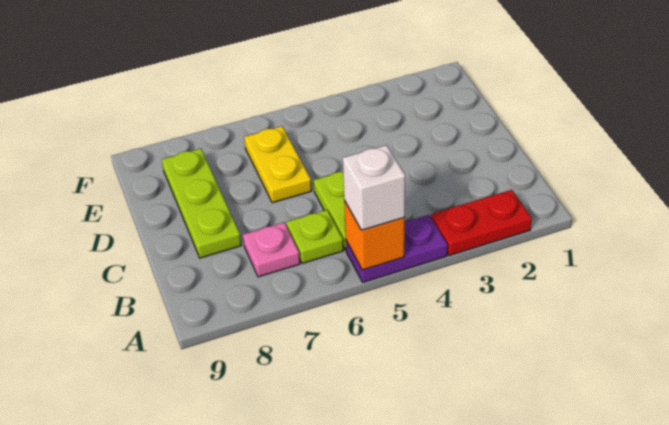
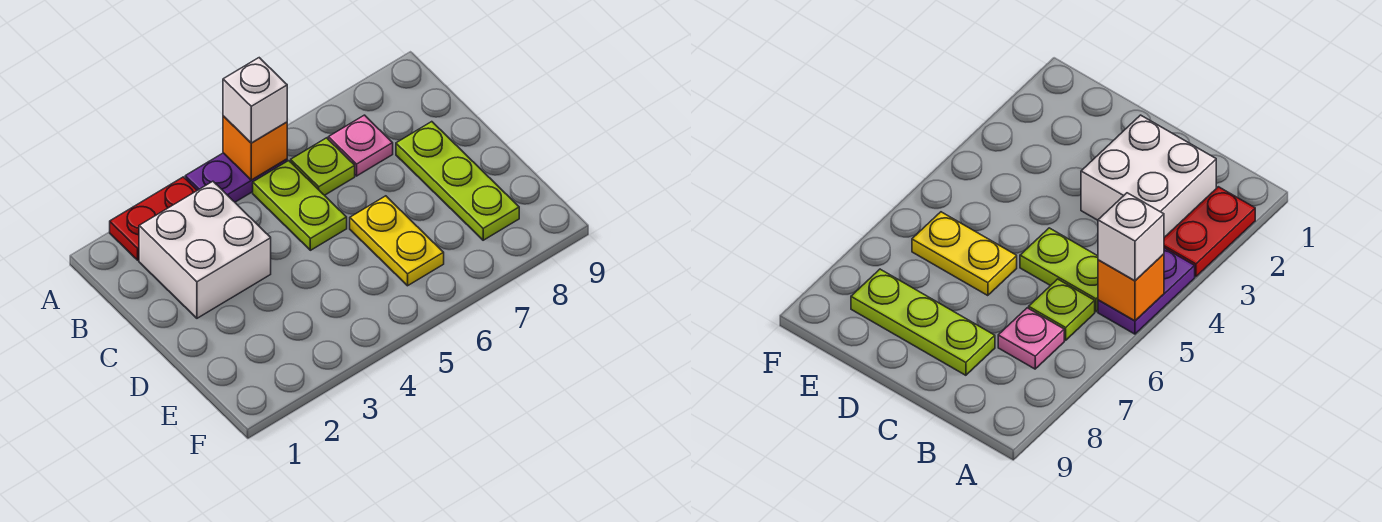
none -> white brick B2:C3 level 1

